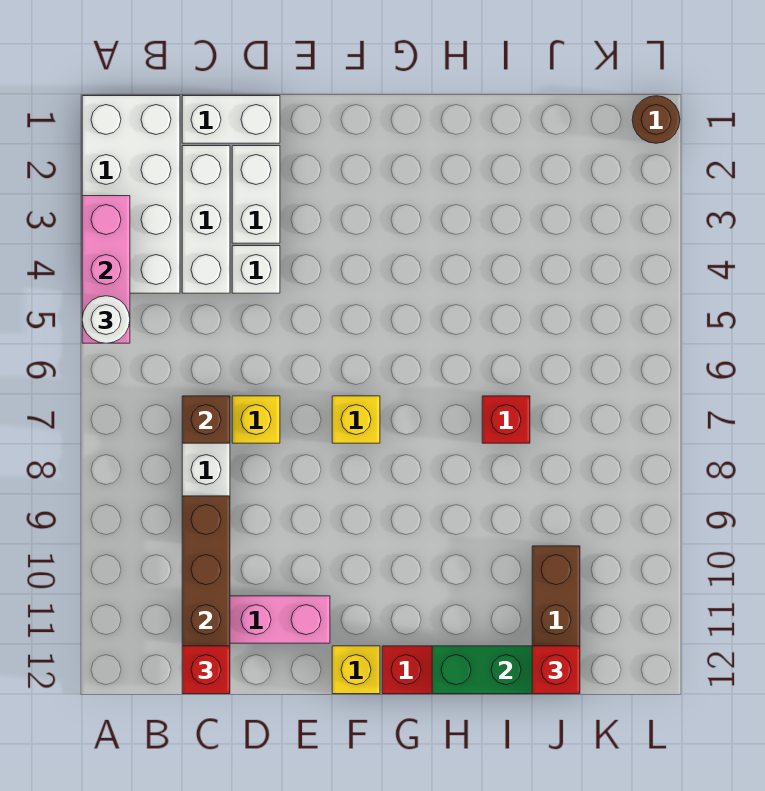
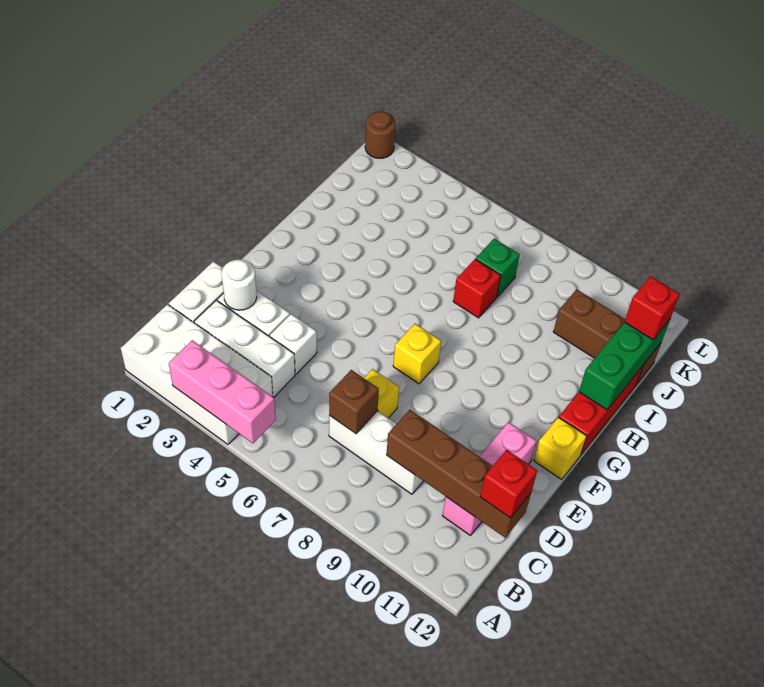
white round brick A5 level 3 -> white round brick D2 level 2
none -> green brick J7 level 1

